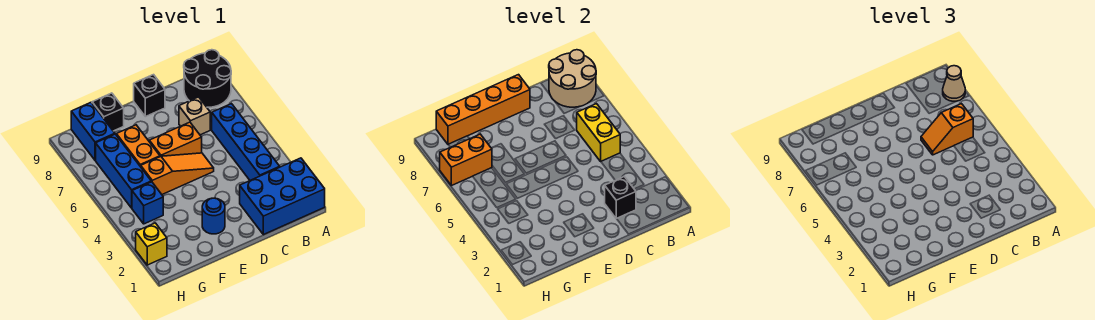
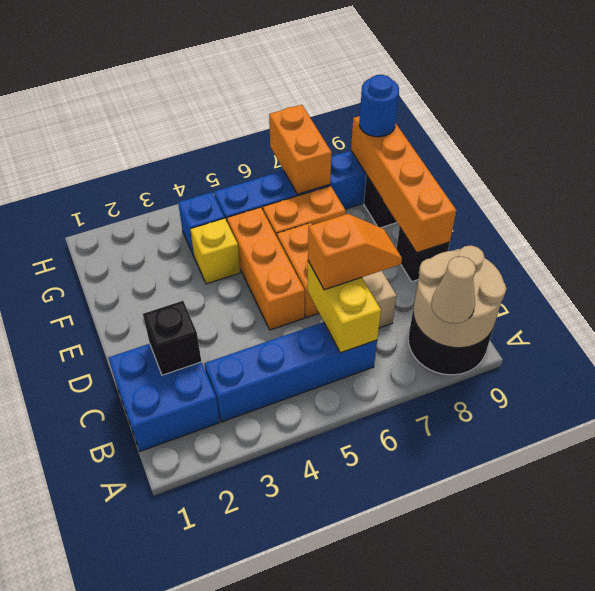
blue brick A1:C2 level 1 -> blue brick B1:C2 level 1
yellow brick B5:B6 level 2 -> yellow brick B6:C6 level 2
orange slope B6:C6 level 3 top B -> orange slope C6:C7 level 3 top 6
orange slope D5:F5 level 1 top F -> orange brick D5:F5 level 1
blue round brick E2 level 1 -> blue round brick G9 level 3
yellow brick H2 level 1 -> yellow brick F4 level 1

